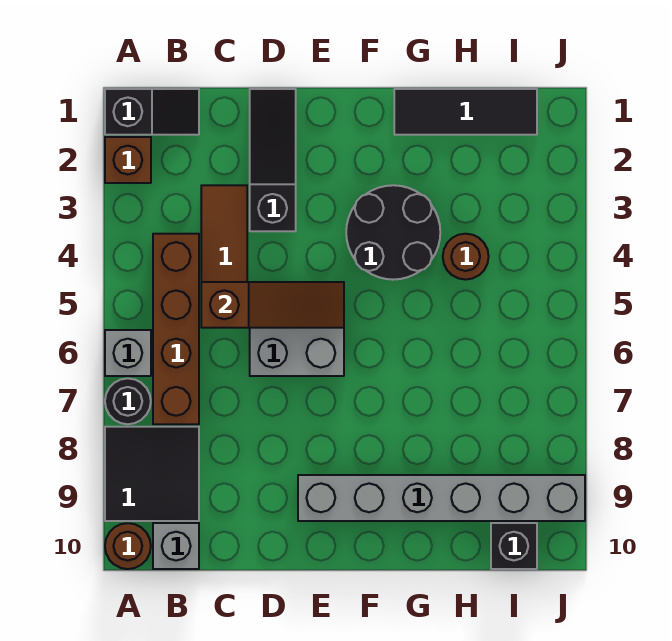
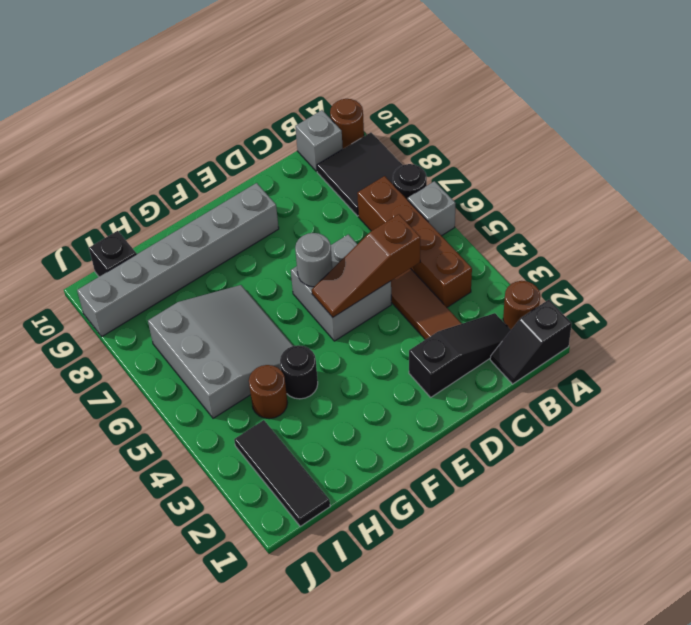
brown brick A2 level 1 -> brown round brick A2 level 1
black slope D1:D3 level 1 top 3 -> black slope B2:D2 level 1 top D
none -> grey round brick E6 level 2
black round brick F3:G4 level 1 -> black round brick G4 level 1
black tile G1:I1 level 1 -> black tile I1:I3 level 1
none -> grey slope G5:I7 level 1 top I

